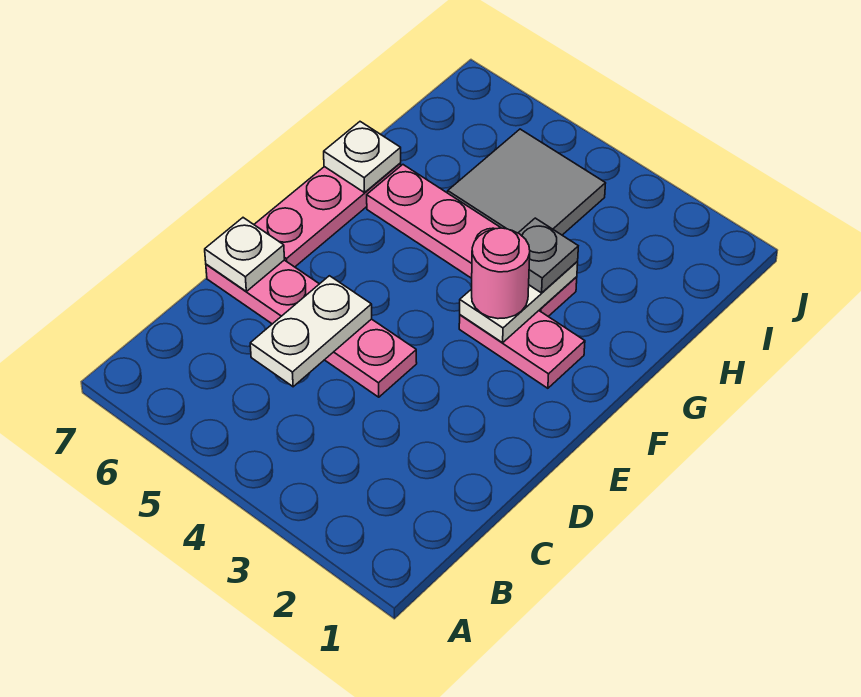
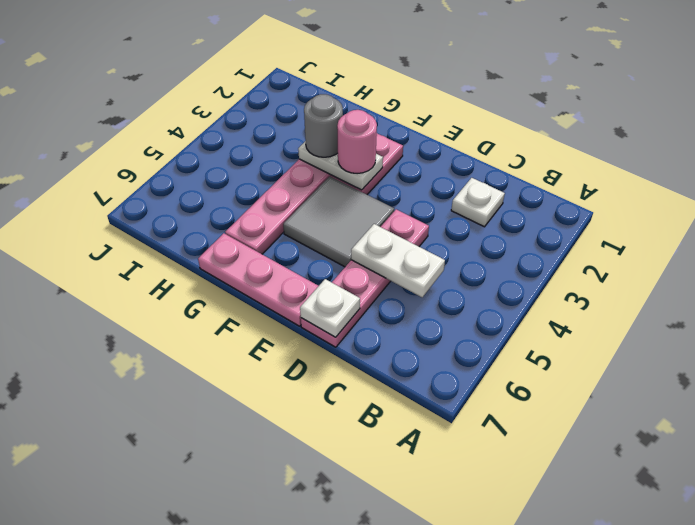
grey plate G3 level 3 -> grey round brick G3 level 3
white plate G7 level 2 -> white plate C2 level 1
grey tile H4:I5 level 1 -> grey tile E4:F5 level 1

